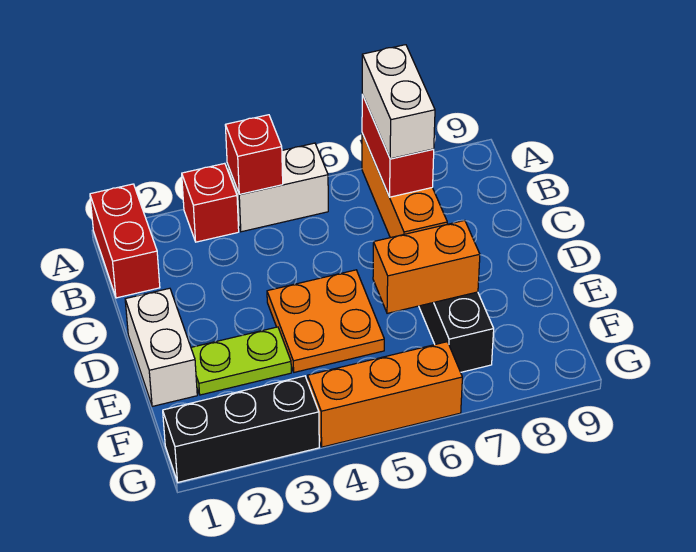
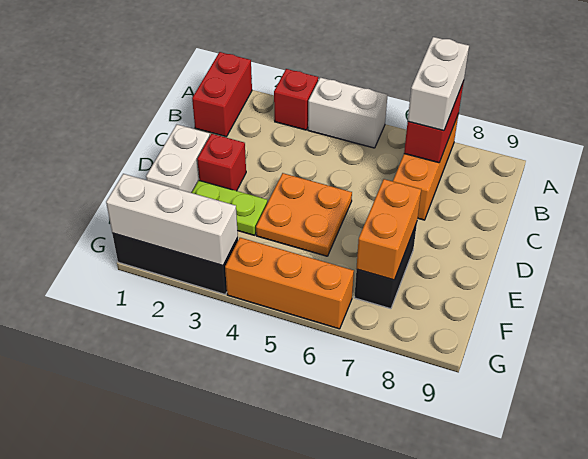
red brick A4 level 2 -> red brick D2 level 1
orange brick E6:E7 level 2 -> orange brick E7:F7 level 2
none -> white brick G1:G3 level 2

